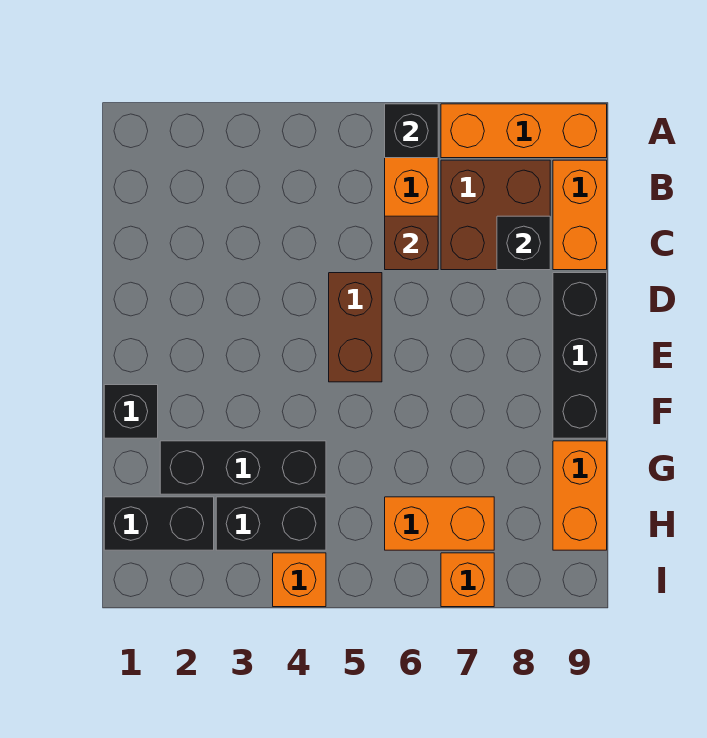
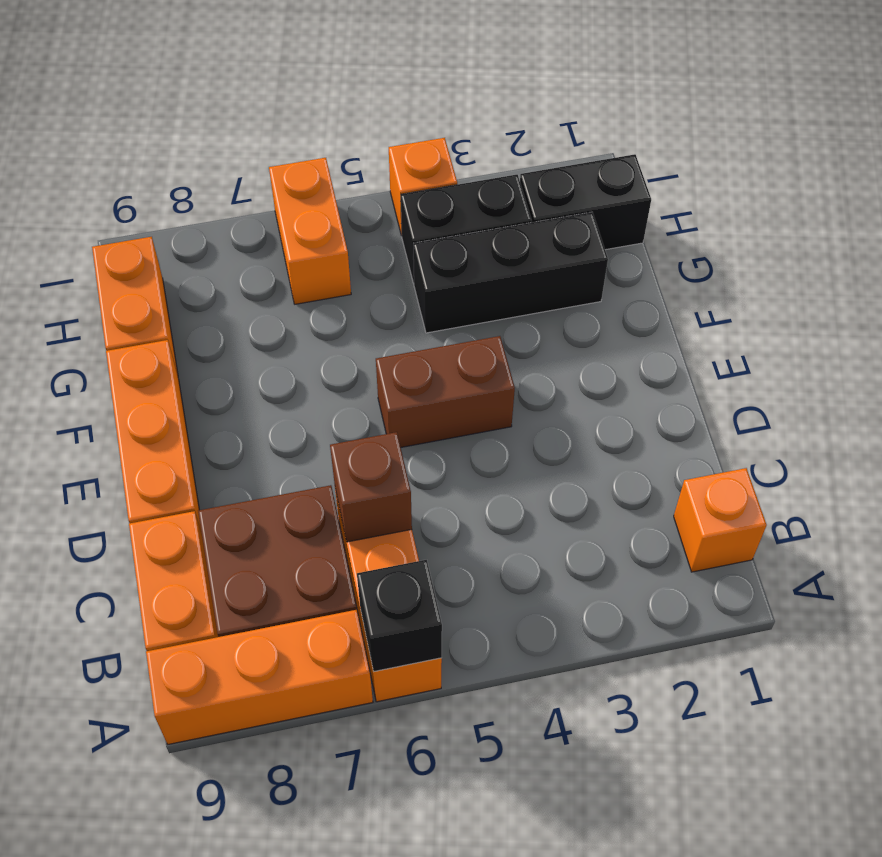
black brick C8 level 2 -> none
brown brick D5:E5 level 1 -> brown brick E4:E5 level 1
black brick D9:F9 level 1 -> orange brick D9:F9 level 1
black brick F1 level 1 -> none
orange brick H6:H7 level 1 -> orange brick H6:I6 level 1
orange brick I7 level 1 -> orange brick B1 level 1

